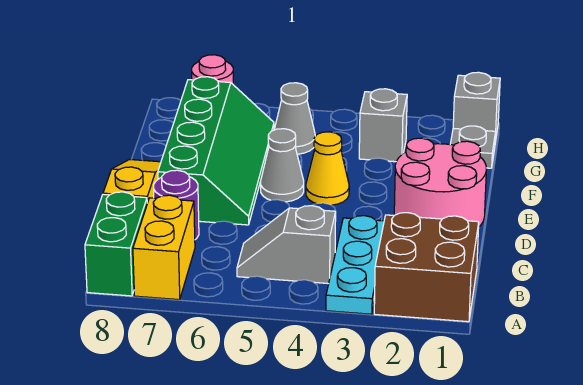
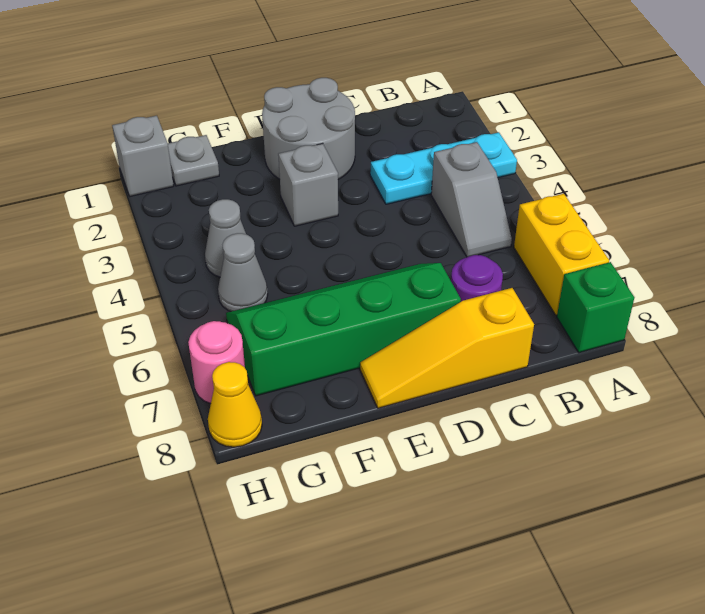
brown brick A1:B2 level 1 -> none
yellow brick A7:B7 level 1 -> yellow brick A6:A7 level 1
green brick A8:B8 level 1 -> green brick A8 level 1
pink round brick D1:E2 level 1 -> grey round brick D1:E2 level 1
yellow cone E4 level 1 -> yellow cone H8 level 1
grey cone E5 level 1 -> grey cone G4 level 1
grey brick G3 level 1 -> grey brick E3 level 1

